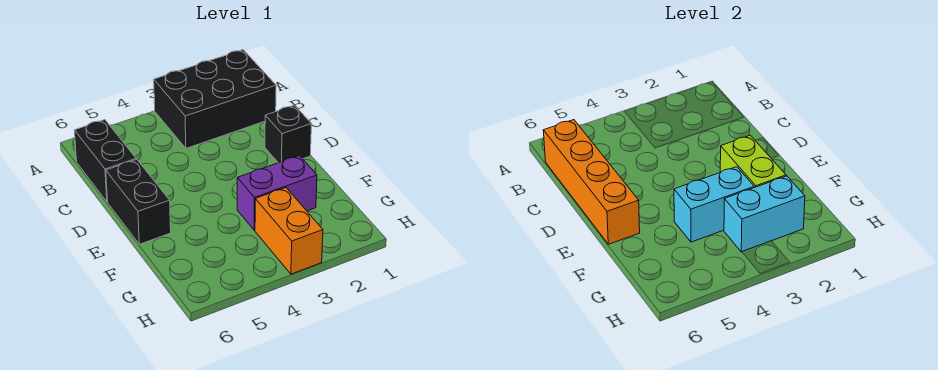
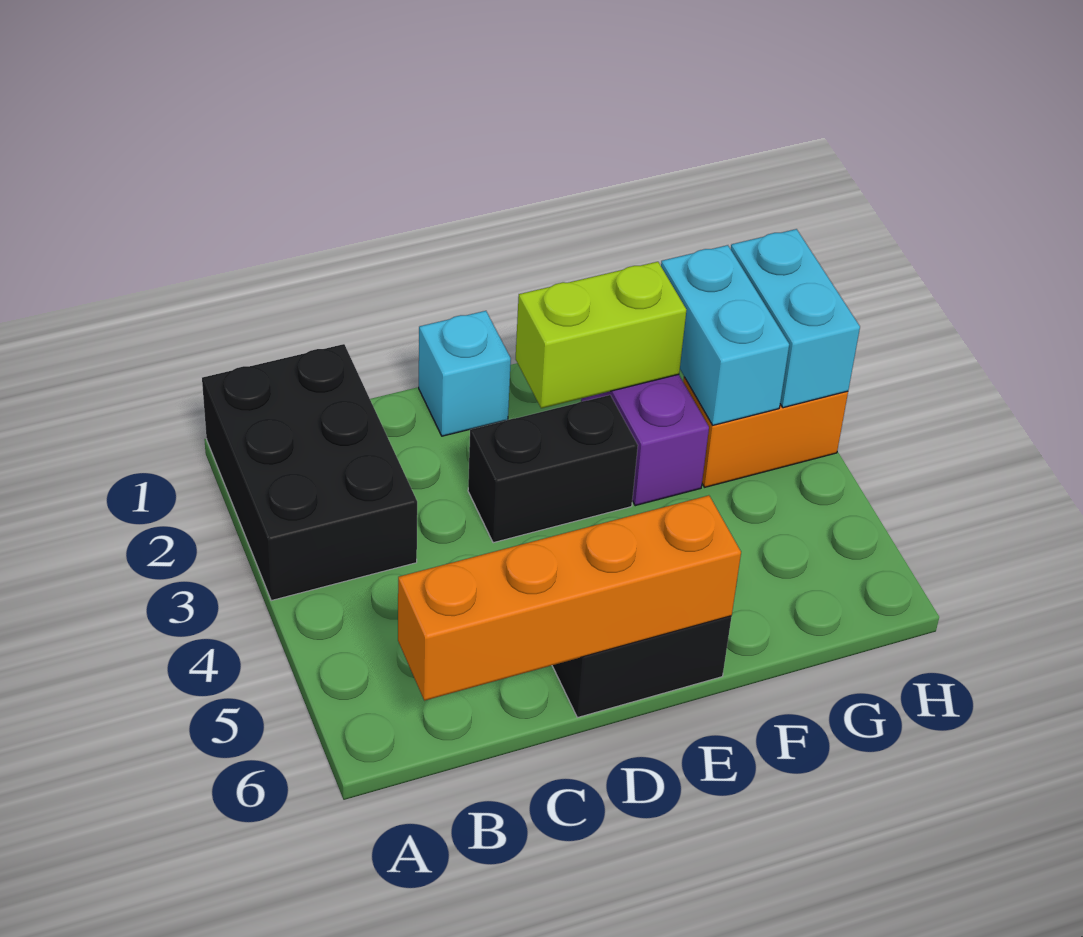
black brick B6:C6 level 1 -> black brick D3:E3 level 1
black brick D1 level 1 -> cyan brick D1 level 1
cyan brick F3:F4 level 2 -> cyan brick H2:H3 level 2

